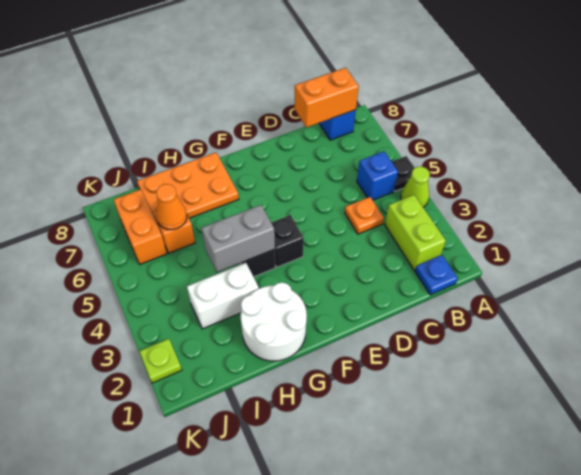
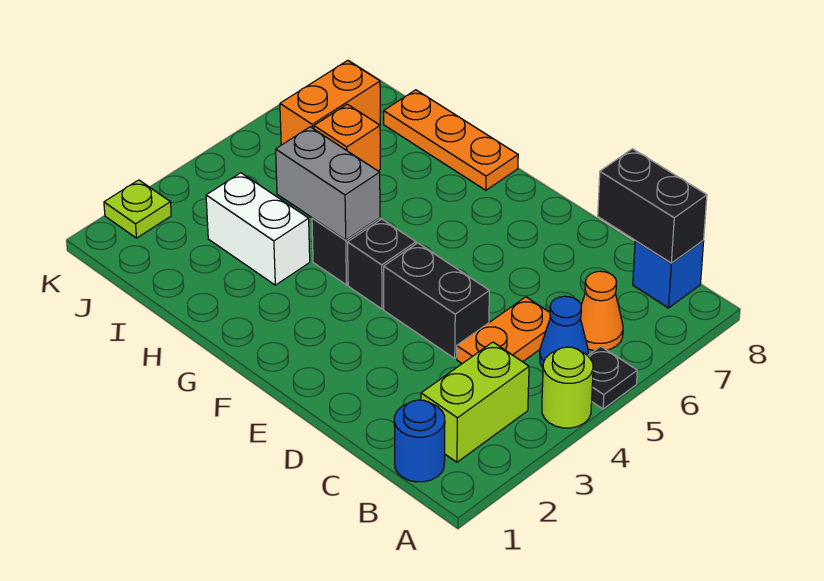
lime cone A4 level 1 -> lime round brick A4 level 1
blue plate B1 level 1 -> blue round brick B1 level 1
blue brick B5 level 1 -> blue cone B5 level 1
orange brick B8:C8 level 2 -> black brick B8:C8 level 2
orange plate C4 level 1 -> orange plate C4:C5 level 1
none -> black brick D4:E4 level 1
white round brick G1:H2 level 1 -> none
orange plate G7:I8 level 1 -> orange plate G8:I8 level 1
orange cone I6 level 2 -> orange cone B6 level 1

